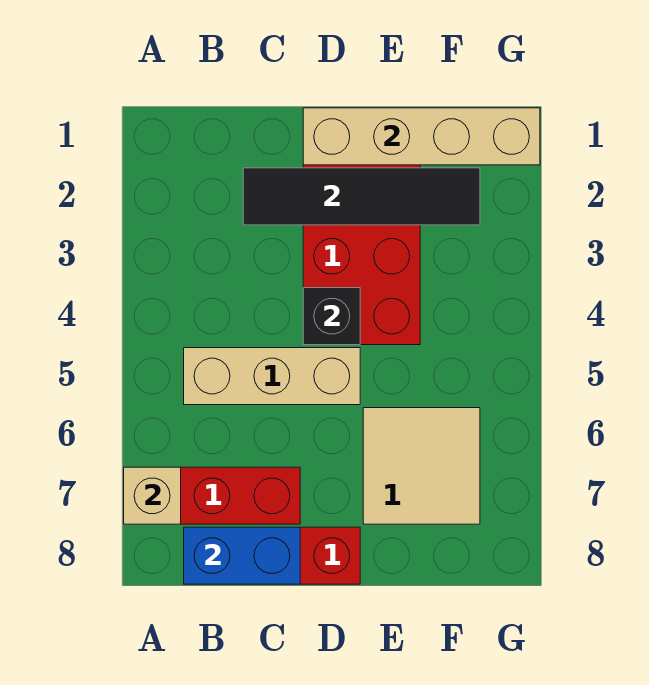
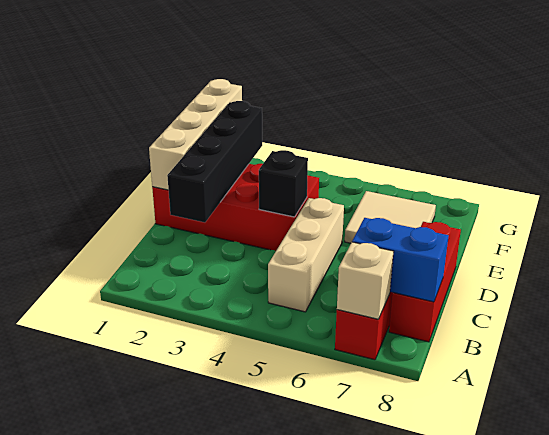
blue brick B8:C8 level 2 -> blue brick B7:B8 level 2
black tile C2:F2 level 2 -> black brick C2:F2 level 2

